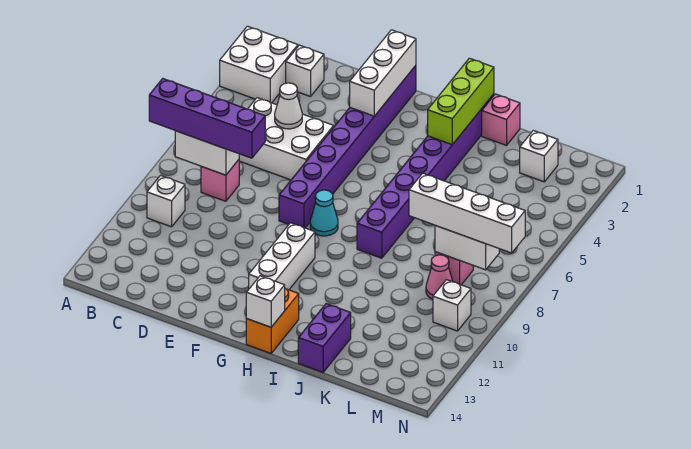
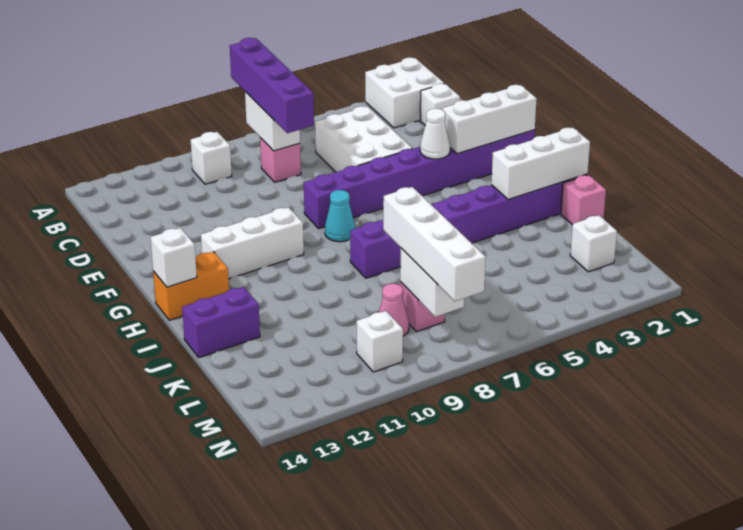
white cone D5 level 2 -> white cone F4 level 2
lime brick I1:I3 level 2 -> white brick I1:I3 level 2

